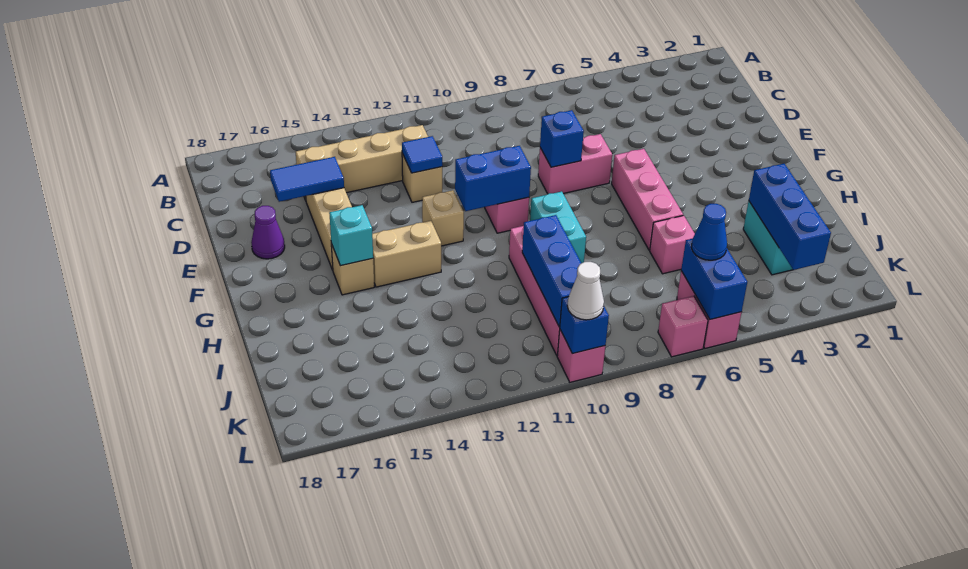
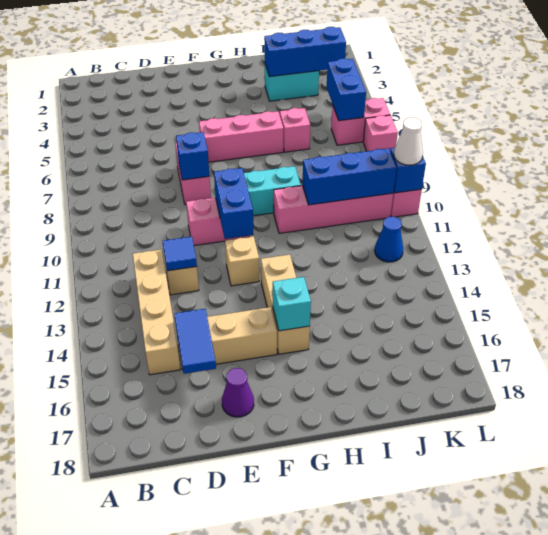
blue brick K6:L6 level 2 -> blue brick K5:K6 level 2
blue cone K6 level 3 -> blue cone K12 level 1

